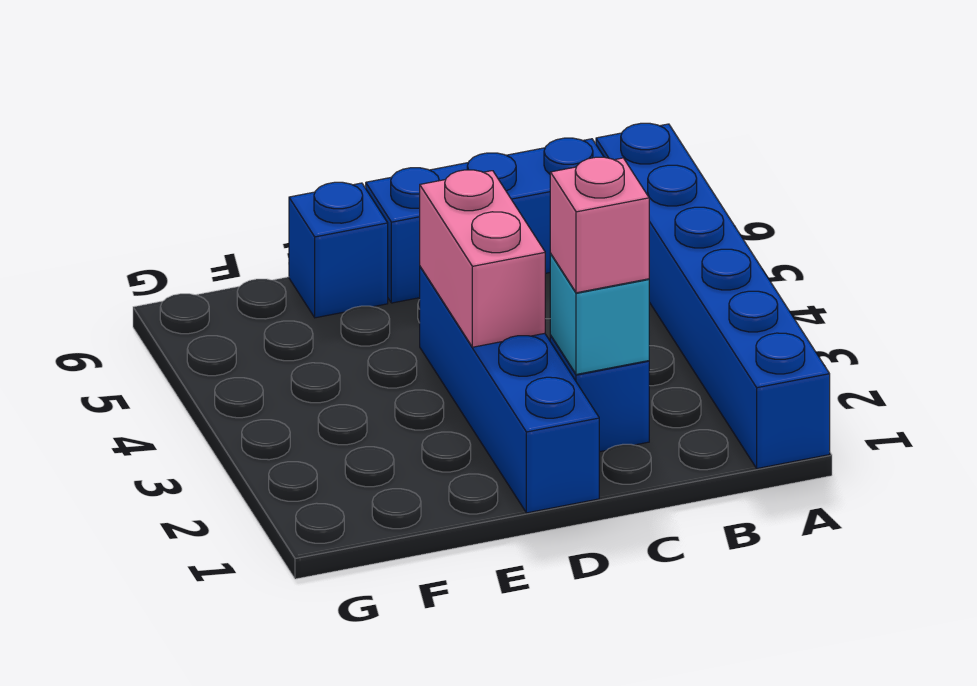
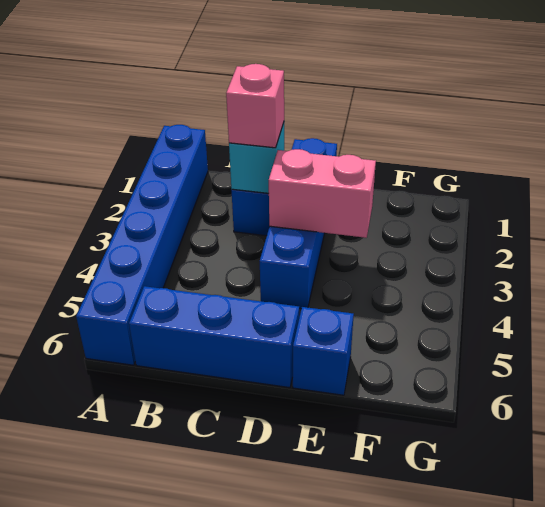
pink brick D3:D4 level 2 -> pink brick D3:E3 level 2

